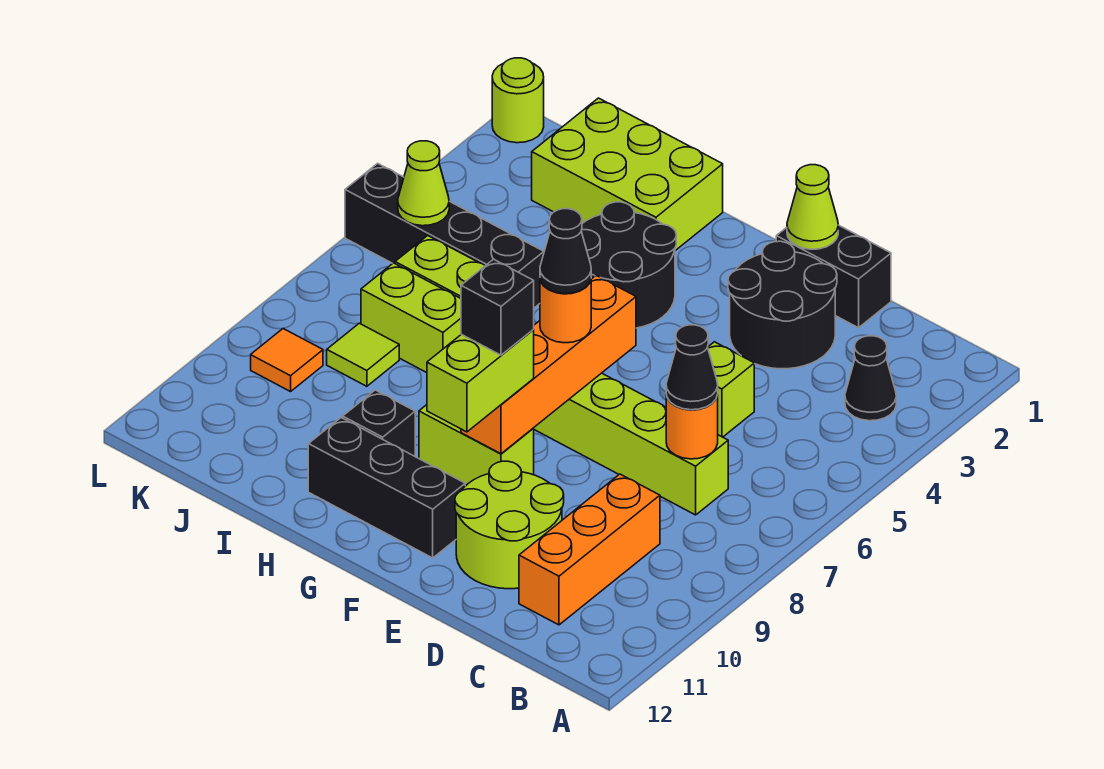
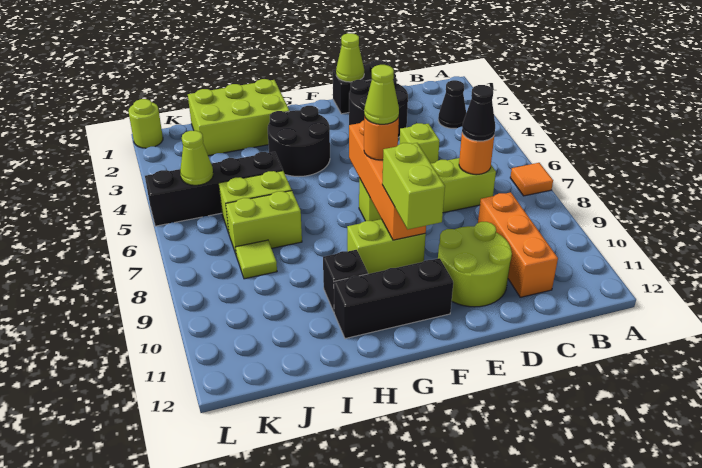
black cone F7 level 4 -> lime cone F7 level 4
black brick F9 level 4 -> none
orange tile K9 level 1 -> orange tile A7 level 1

